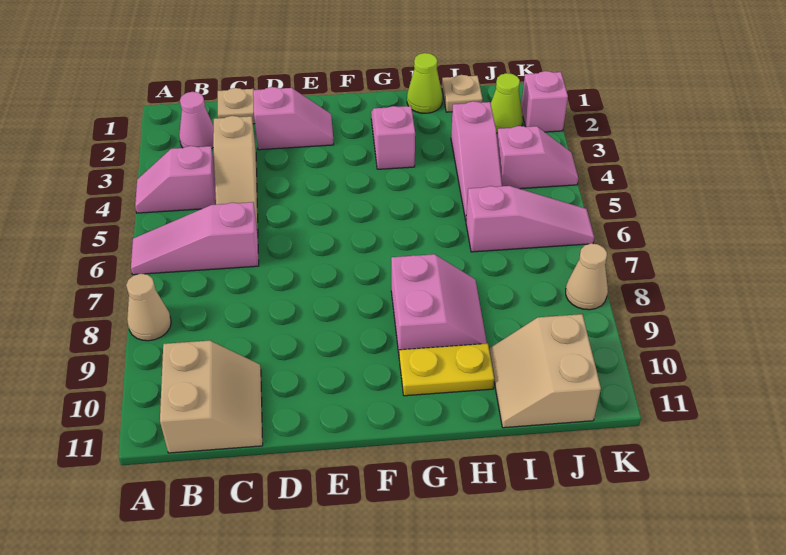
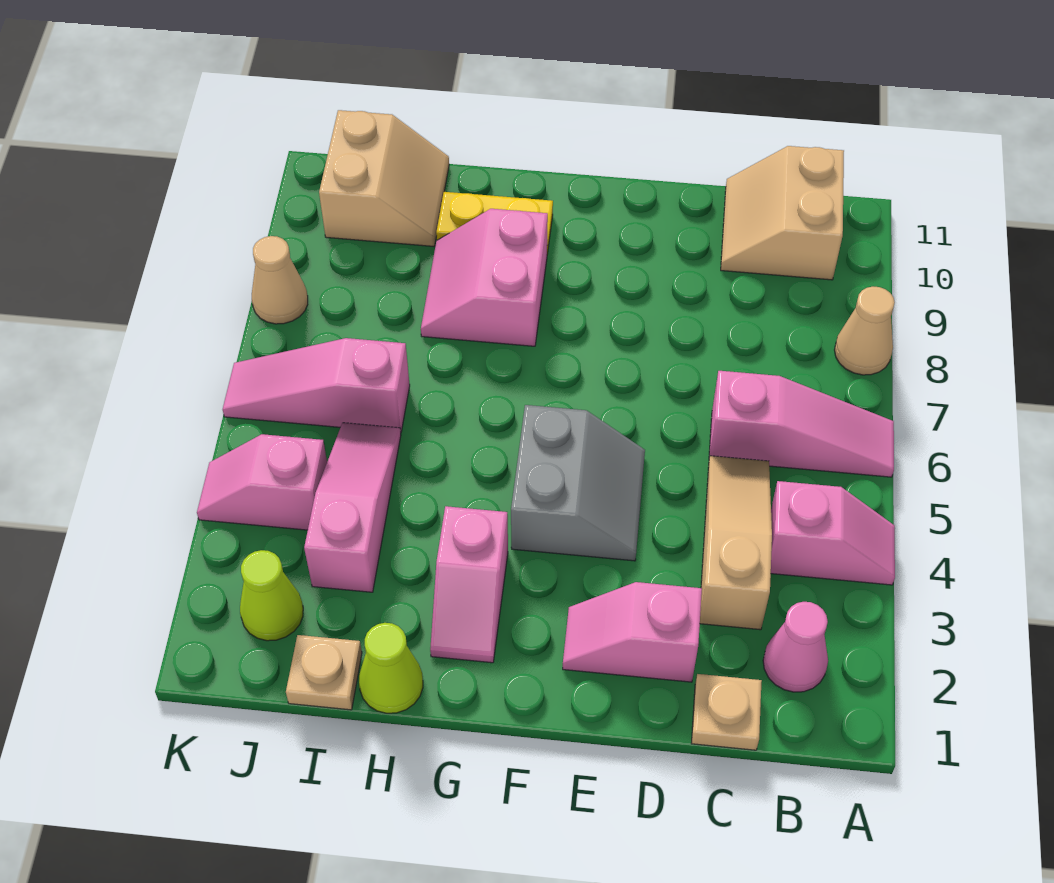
none -> grey slope E4:F5 level 1 top F
pink brick K2 level 1 -> none

